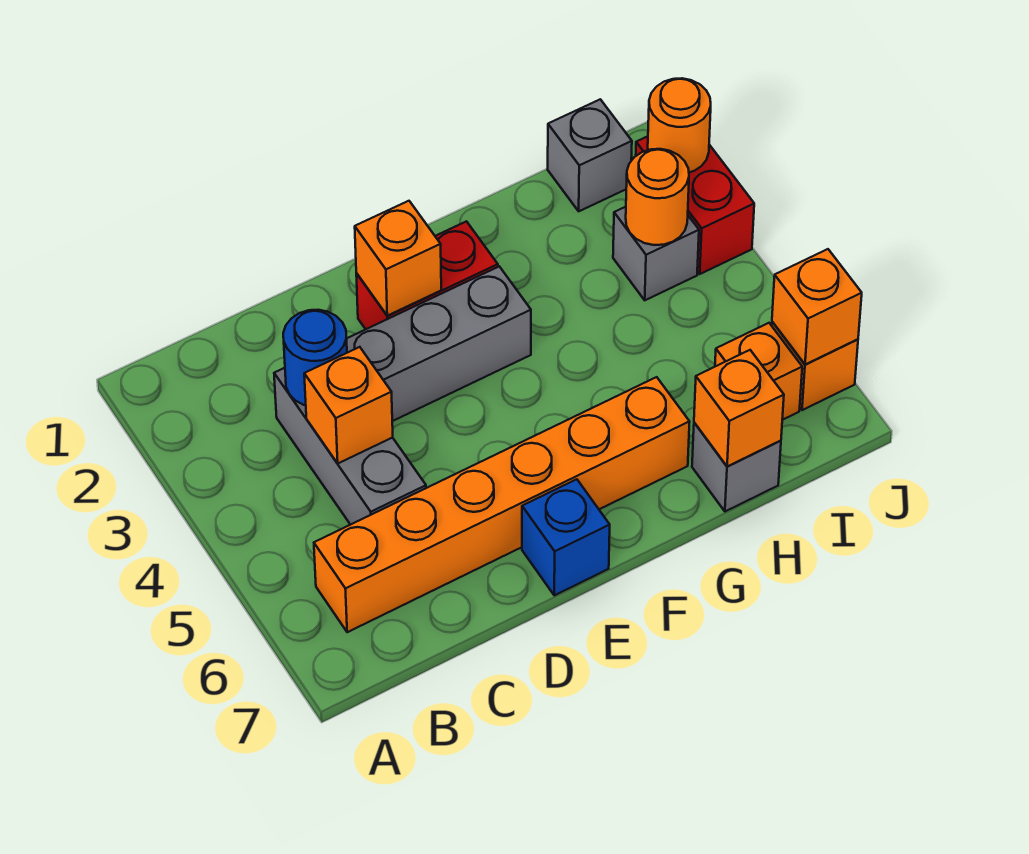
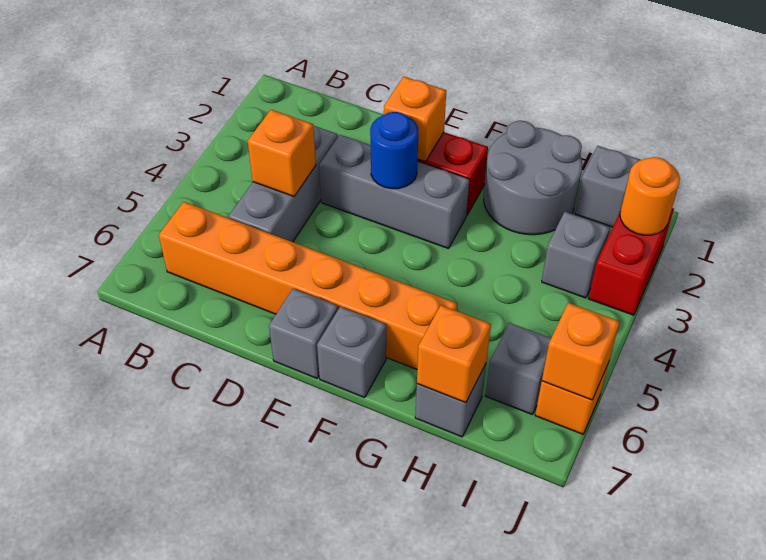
blue round brick C3 level 2 -> blue round brick E3 level 2
blue brick E7 level 1 -> grey brick E7 level 1
none -> grey brick F7 level 1
none -> grey round brick G1:H2 level 1
orange round brick I3 level 2 -> none
orange brick I6 level 1 -> grey brick I6 level 1

